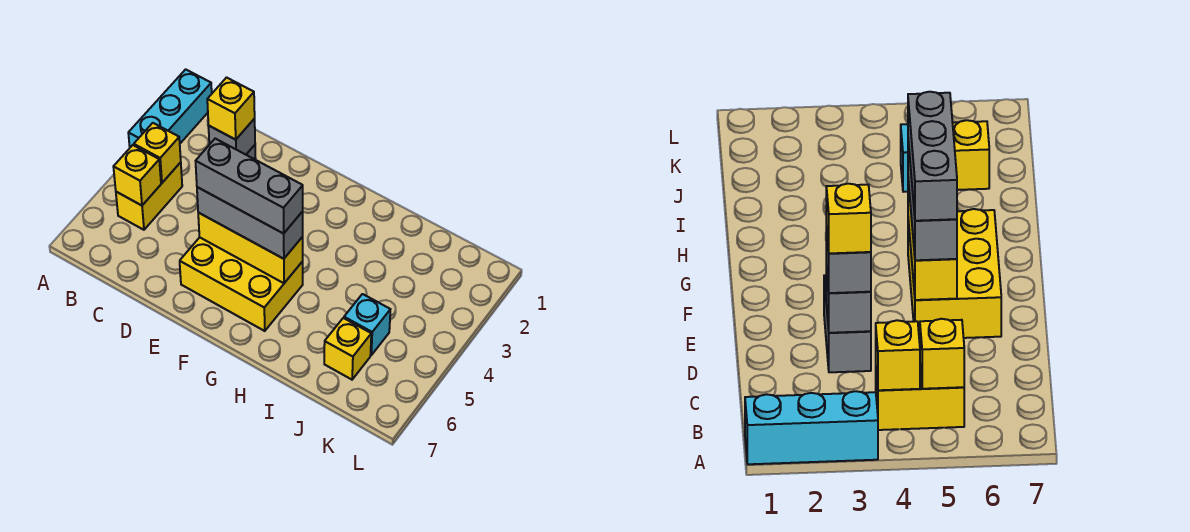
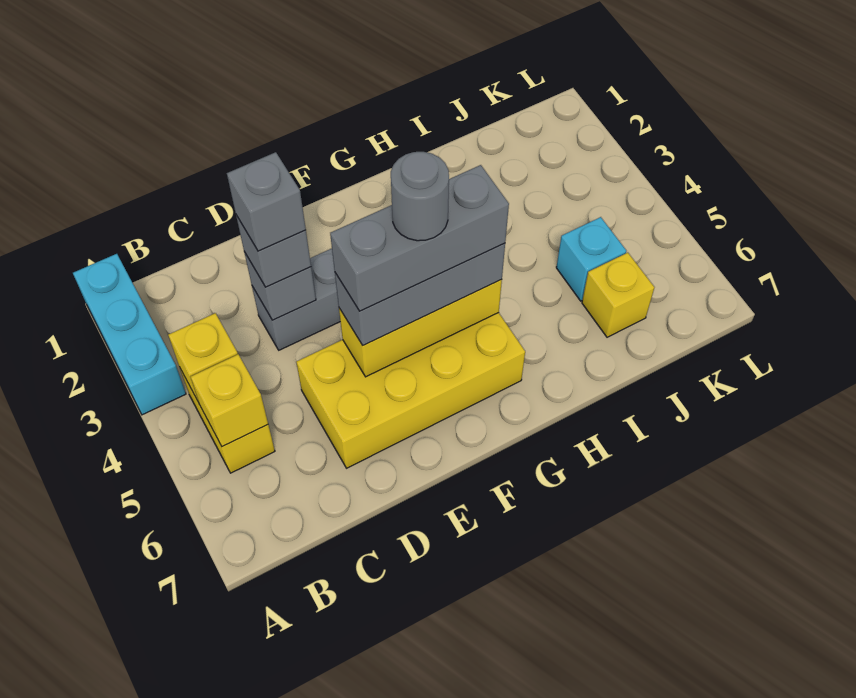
yellow brick D3 level 4 -> grey brick D3 level 4
yellow brick E5:G6 level 1 -> yellow brick D5:G6 level 1
none -> grey round brick F5 level 5

